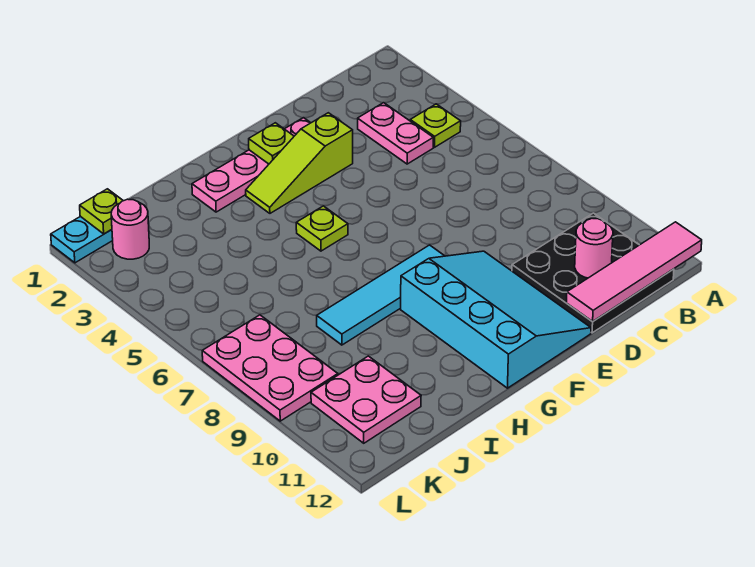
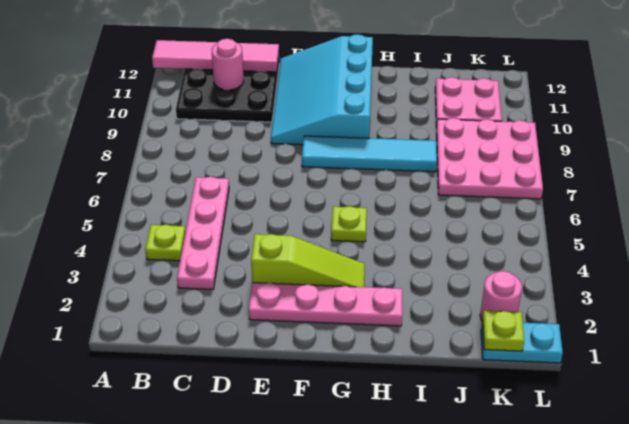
pink plate C3:C4 level 1 -> pink plate C3:C6 level 1
lime plate F2 level 2 -> none
pink plate K7:L9 level 1 -> pink plate J7:L9 level 1

